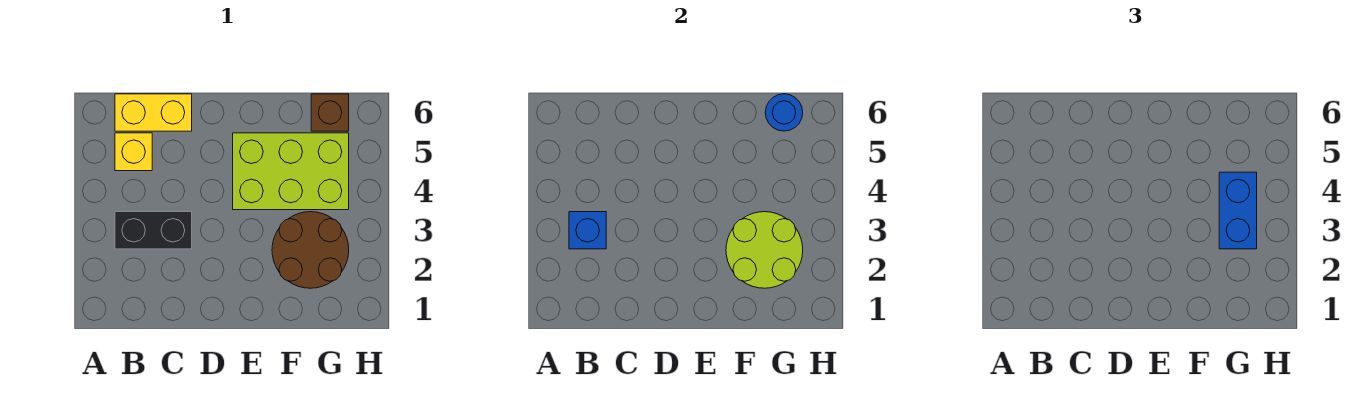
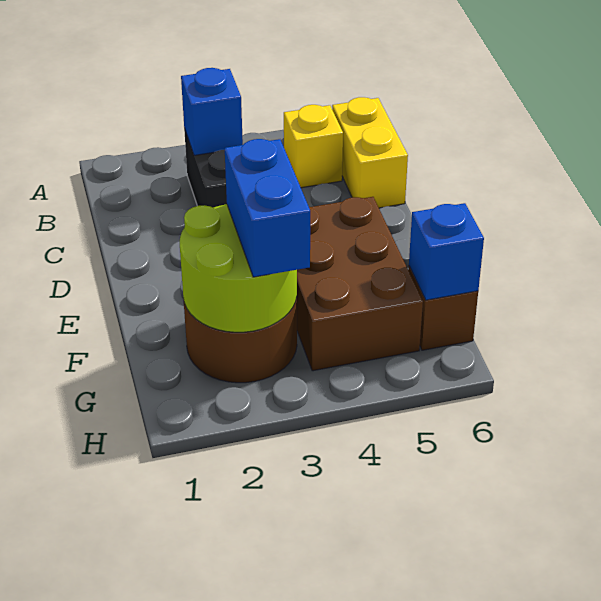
lime brick E4:G5 level 1 -> brown brick E4:G5 level 1
blue brick G3:G4 level 3 -> blue brick F3:G3 level 3
blue round brick G6 level 2 -> blue brick G6 level 2

